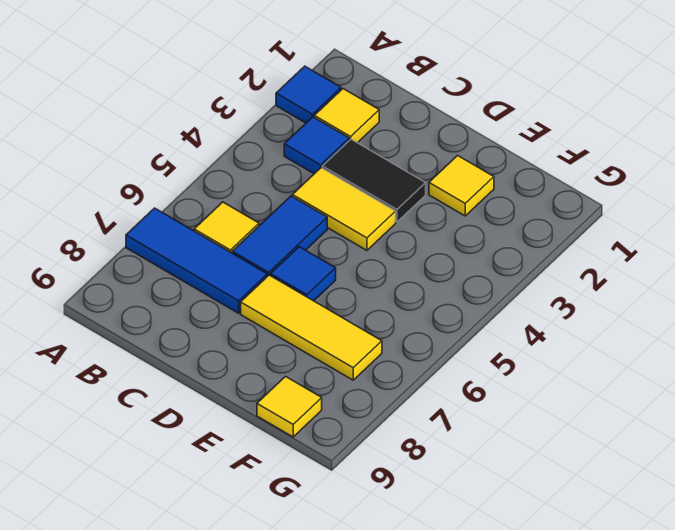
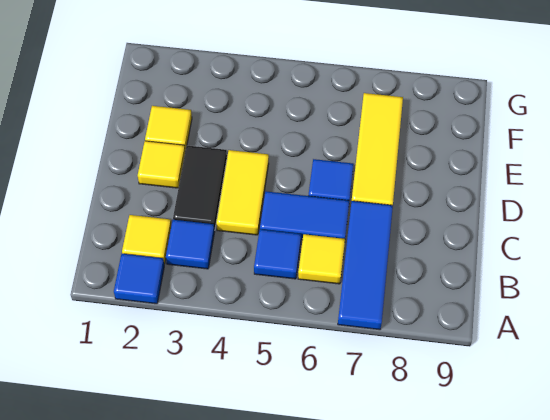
none -> blue tile B5 level 1
yellow tile F9 level 1 -> yellow tile D2 level 1

